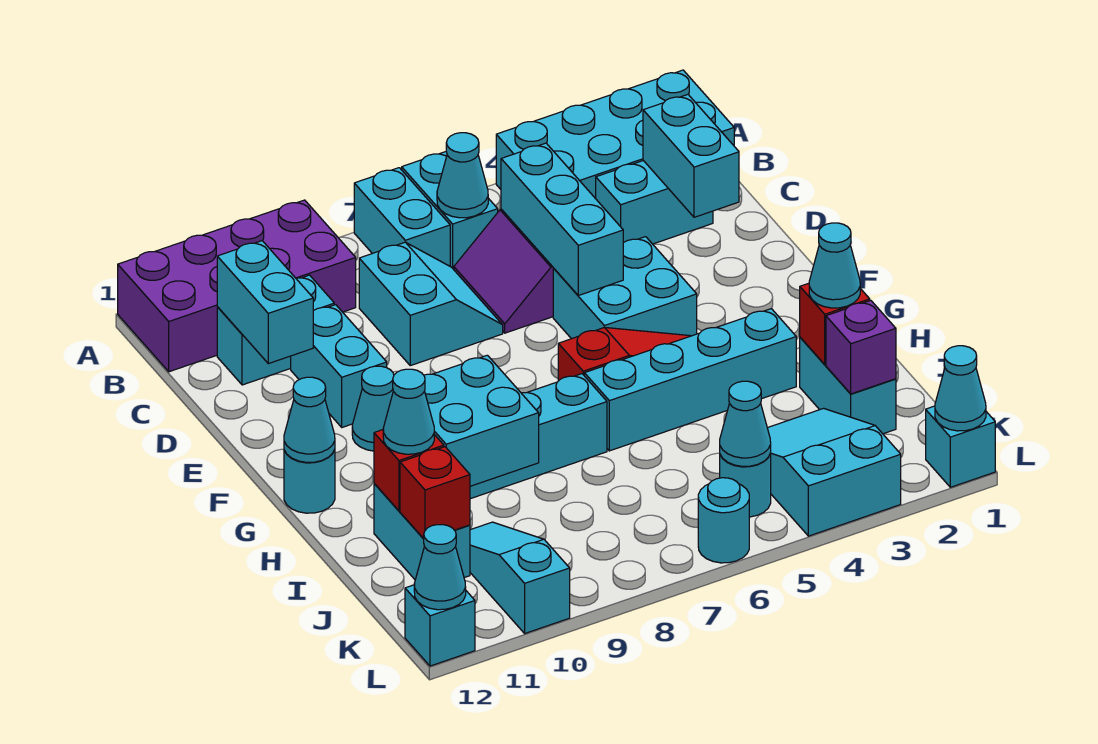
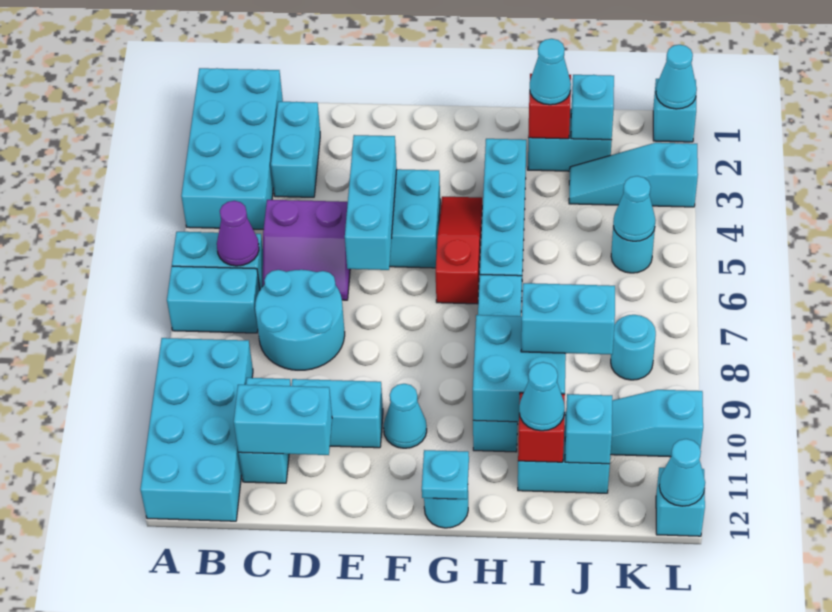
purple brick A9:B12 level 1 -> cyan brick A9:B12 level 1
cyan cone B6 level 2 -> purple cone B6 level 2
cyan brick C2:D2 level 2 -> cyan brick I9:J9 level 3
cyan brick C5:E5 level 2 -> cyan brick E4:E6 level 2
cyan slope C7:D8 level 1 top 8 -> cyan round brick C7:D8 level 1
cyan cone G12 level 2 -> cyan plate G12 level 2
purple brick J2 level 2 -> cyan brick J2 level 2
cyan slope J3:L4 level 1 top L -> cyan slope J3:L3 level 1 top L
red brick J11 level 2 -> cyan brick J11 level 2
cyan round brick L6 level 1 -> cyan round brick K8 level 1

